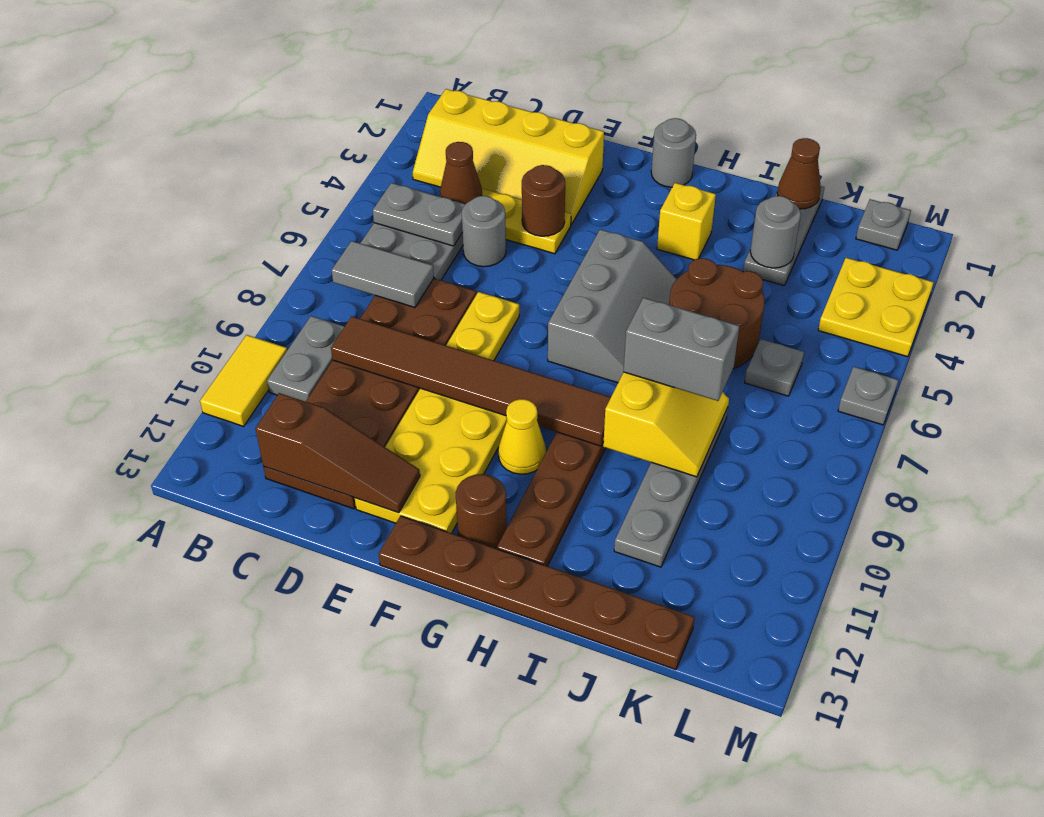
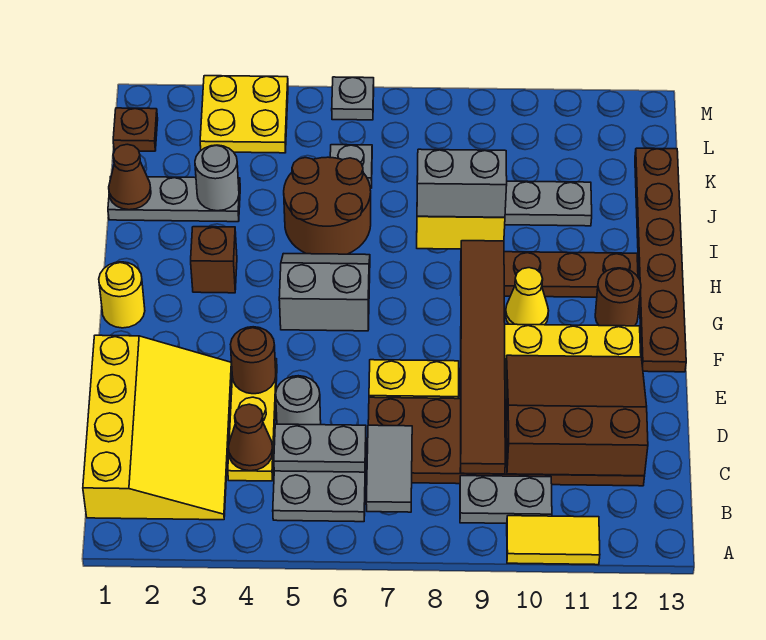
yellow slope B2:E3 level 1 top 2 -> yellow slope B1:E3 level 1 top 1
grey plate B5:C5 level 2 -> grey plate C5:C6 level 2
brown slope C12:E12 level 2 top C -> brown slope C10:E12 level 2 top C
grey round brick G1 level 1 -> yellow round brick G1 level 1
grey slope G5:H7 level 1 top G -> grey slope G5:H6 level 1 top G
yellow brick H3 level 1 -> brown brick H3 level 1
grey brick I8:J8 level 3 -> grey brick I8:I9 level 3
grey plate L1 level 1 -> brown plate L1 level 1

